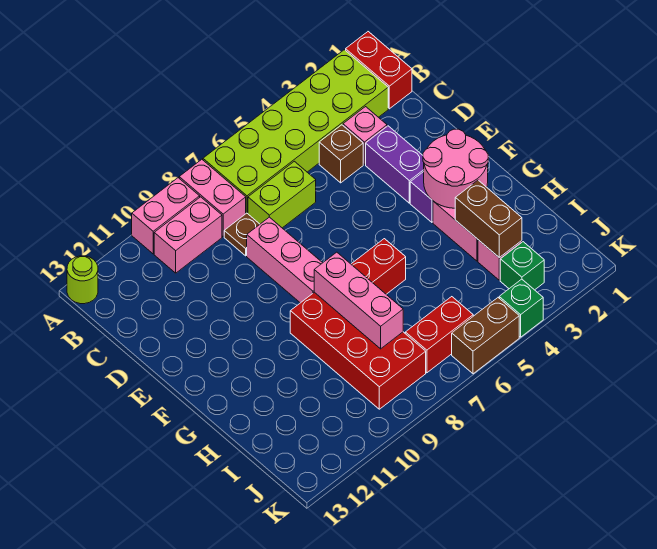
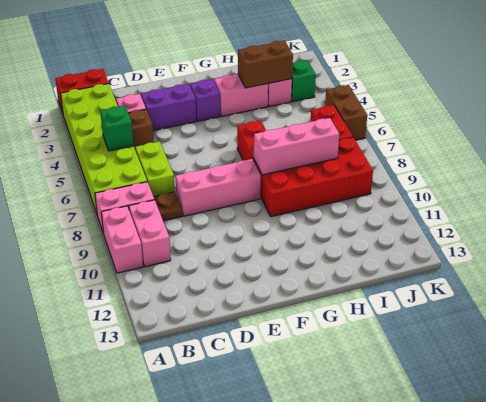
lime round brick A13 level 1 -> none
pink round brick F2:G3 level 2 -> none
green brick K4 level 1 -> green brick B5 level 2

